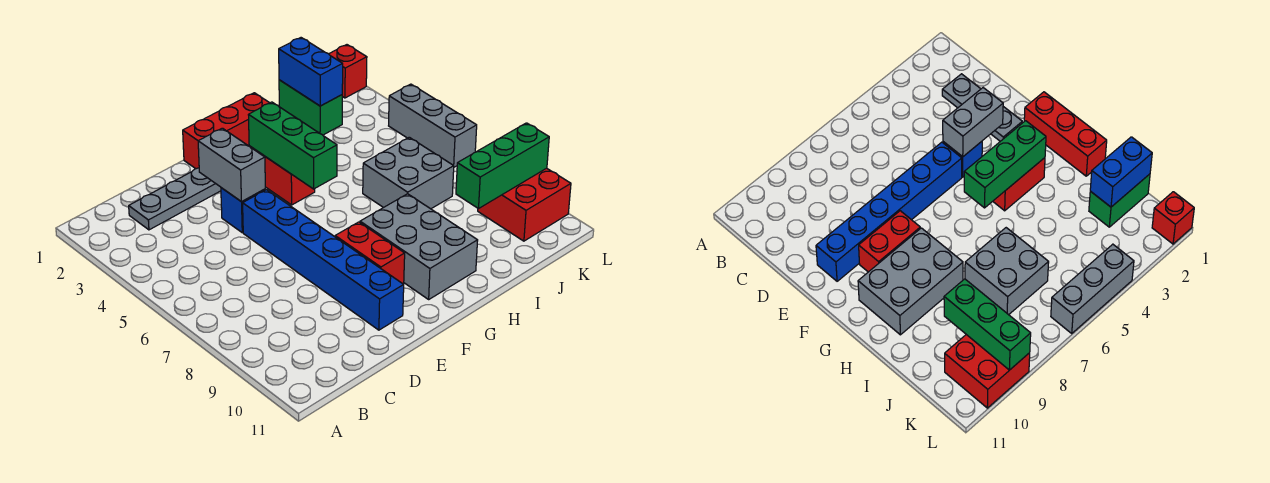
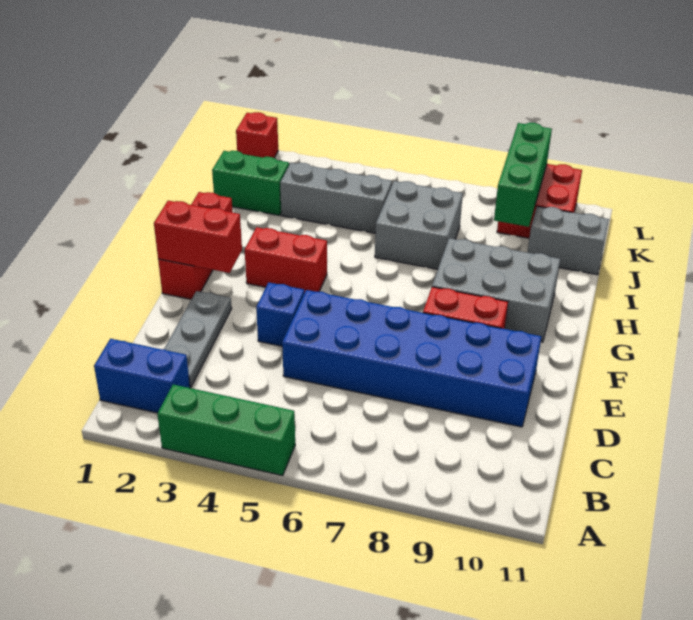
grey brick E3:E4 level 2 -> grey brick J10:J11 level 1
blue brick E5:E10 level 1 -> blue brick D5:E10 level 1
none -> red brick F1:F2 level 2
green brick G3:G5 level 2 -> green brick A3:A5 level 1
blue brick J1:J2 level 2 -> blue brick B1:B2 level 1
grey brick L4:L6 level 1 -> grey brick J3:J5 level 1

